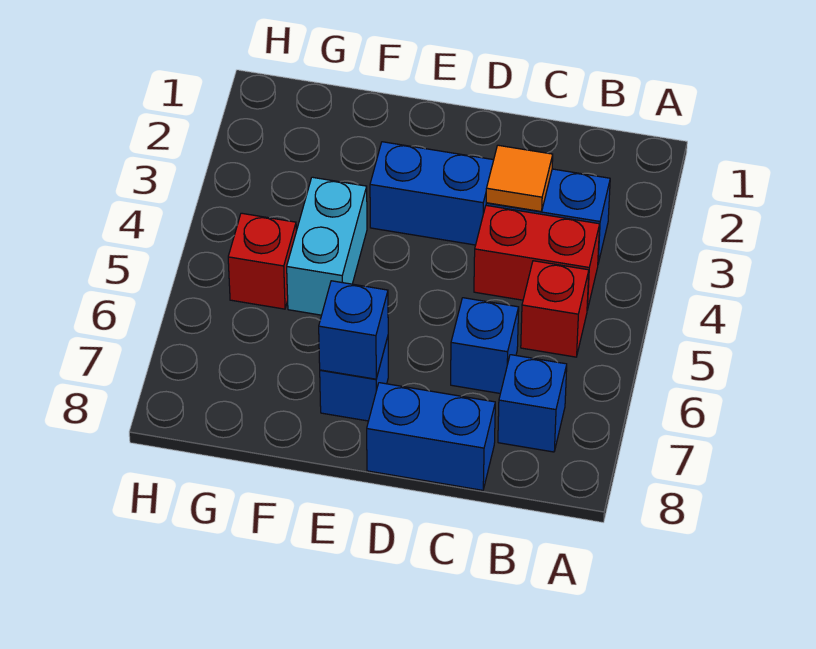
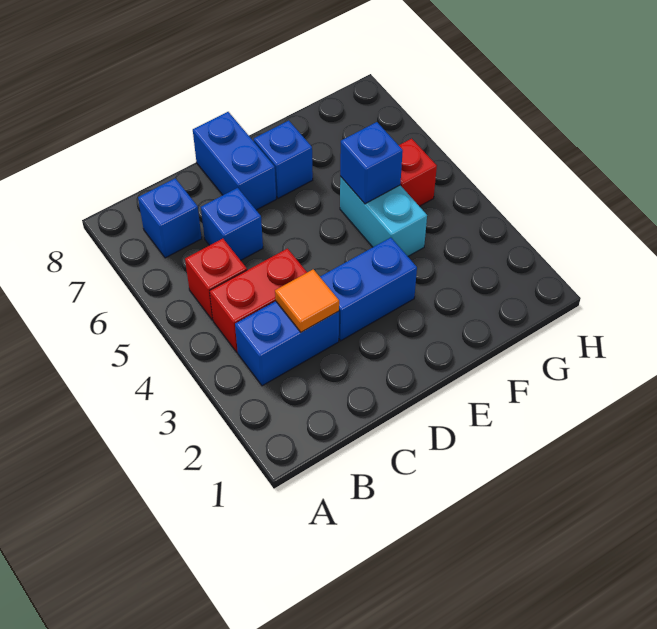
blue brick C8:D8 level 1 -> blue brick D7:D8 level 1
blue brick E7 level 2 -> blue brick F5 level 2

